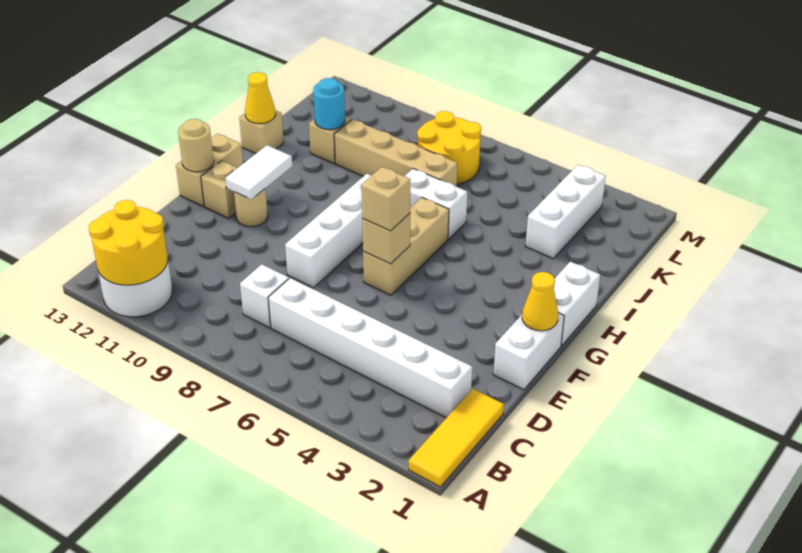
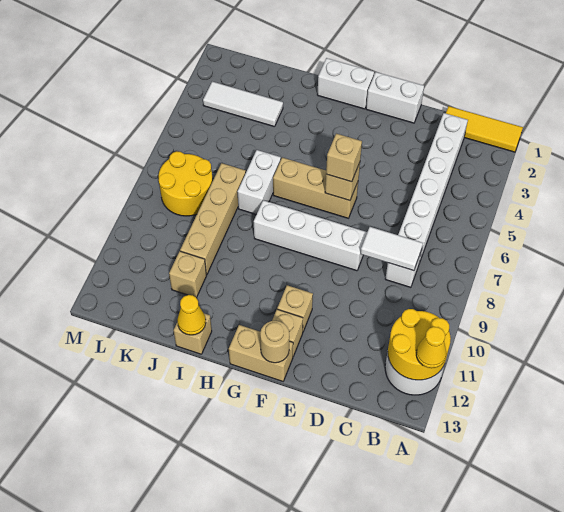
yellow cone F1 level 2 -> yellow cone A12 level 3
tan round brick F11 level 1 -> tan brick F11 level 1
white tile F11:G11 level 2 -> white tile C8:D8 level 2
white brick J3:L3 level 1 -> white tile J3:L3 level 1
cyan round brick J11 level 2 -> none

